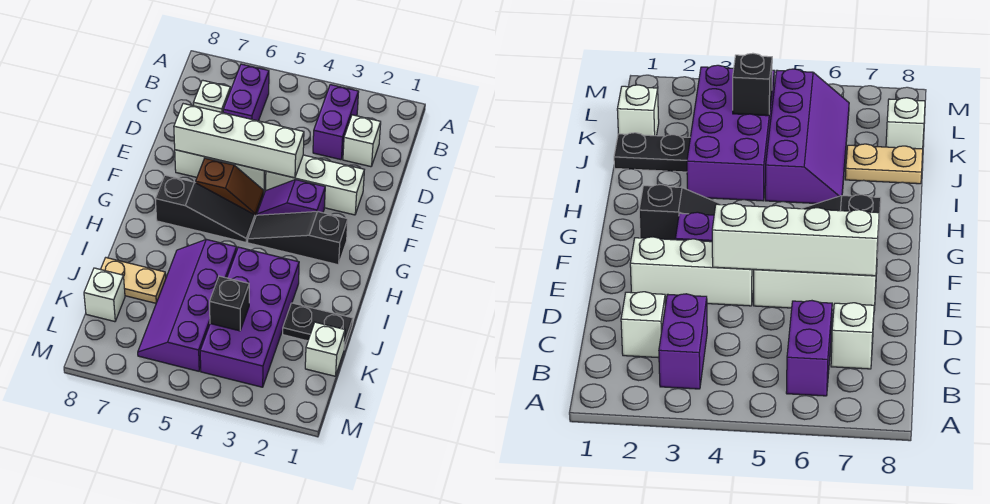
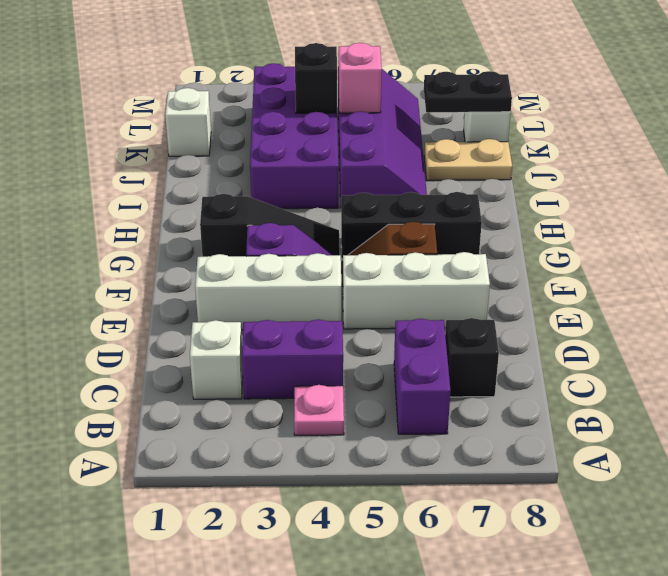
purple brick B3:C3 level 1 -> purple brick C3:C4 level 1
none -> pink plate B4 level 1
white brick C7 level 1 -> black brick C7 level 1
white brick E4:E7 level 2 -> none
black slope G5:G7 level 1 top 7 -> black brick G5:G7 level 1
black plate J1:J2 level 1 -> black plate K7:K8 level 2
none -> pink brick K5 level 2

